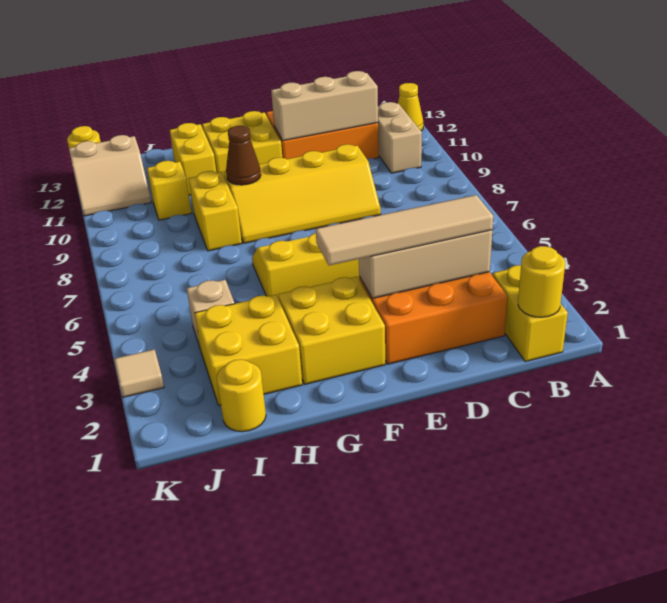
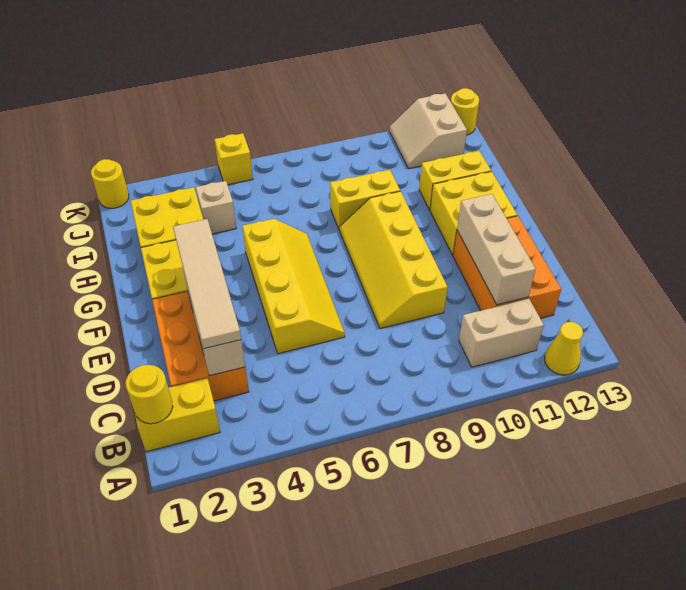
brown cone G9 level 2 -> none
yellow round brick I1 level 1 -> yellow round brick K1 level 1
yellow brick I10 level 1 -> yellow brick K5 level 1
tan tile K3 level 1 -> none

